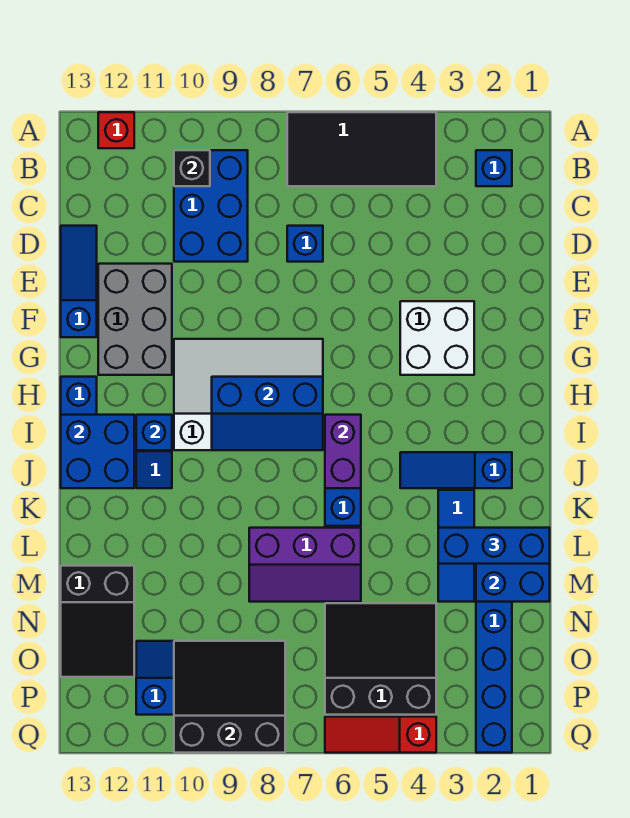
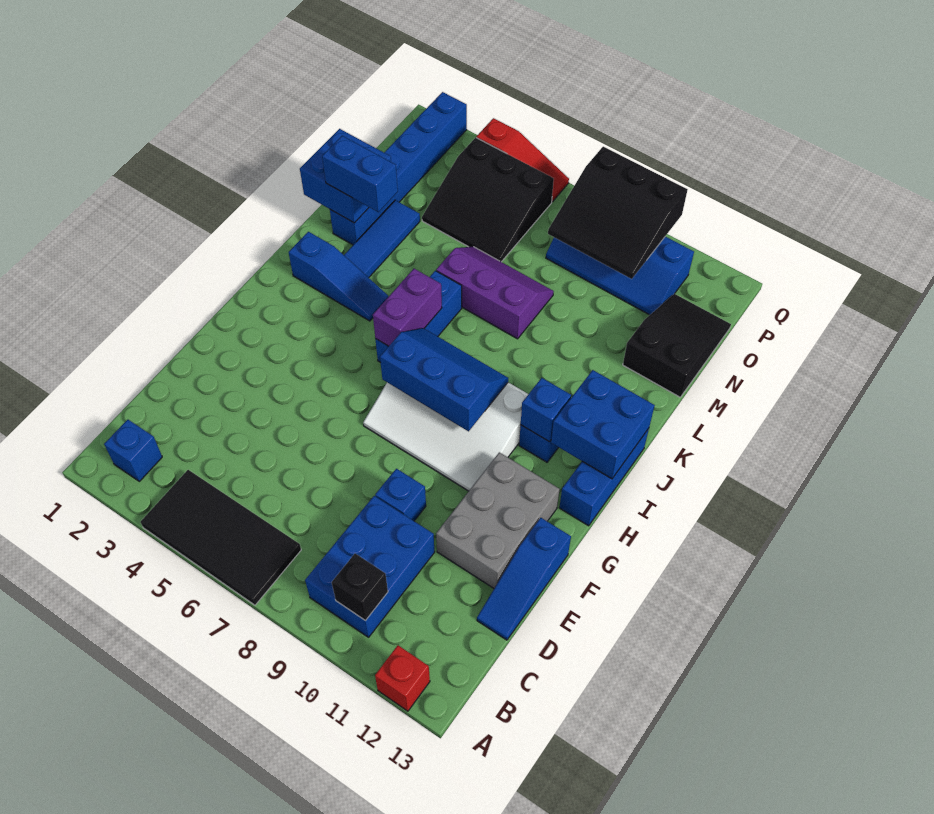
blue brick D7 level 1 -> blue brick E9 level 1
white brick F3:G4 level 1 -> none
blue brick L1:L3 level 3 -> blue brick L2:L3 level 3

